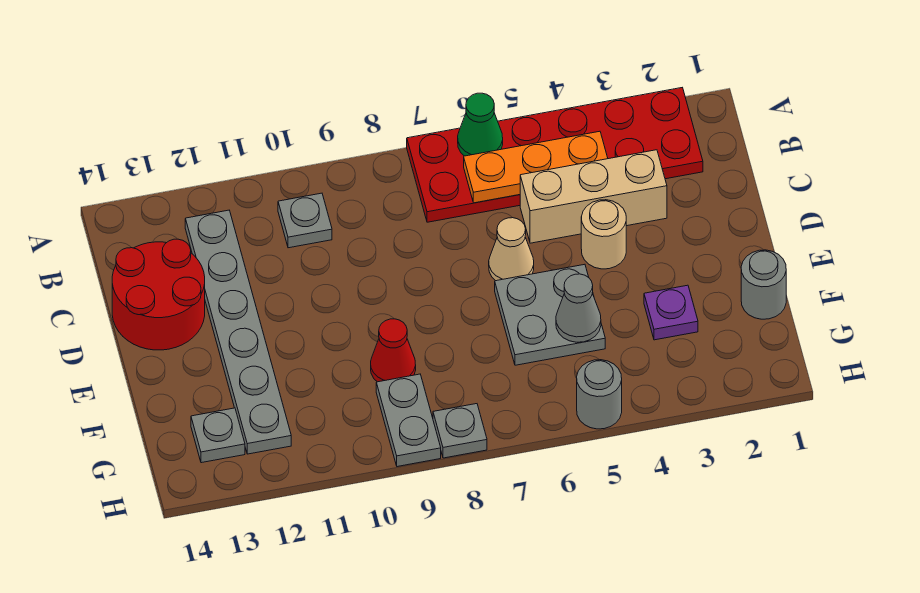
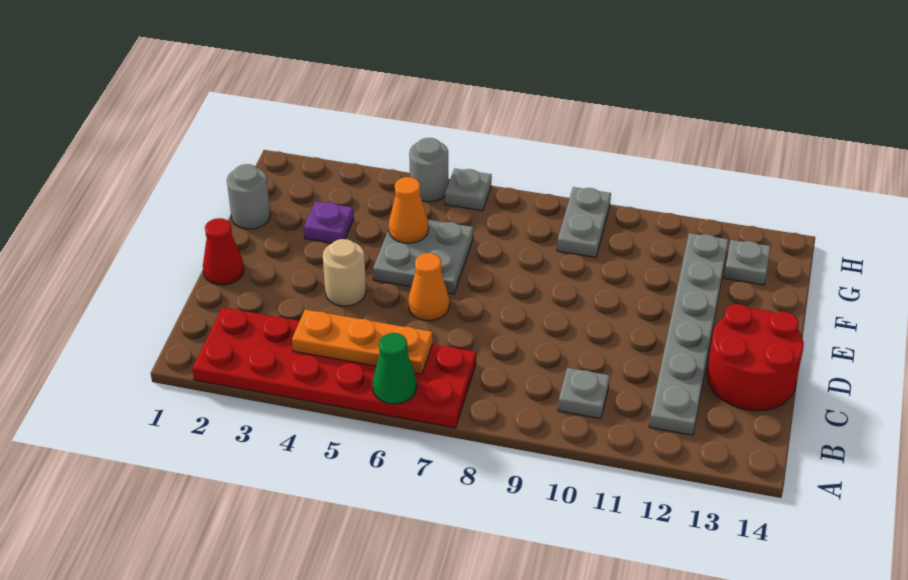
tan brick C3:C5 level 1 -> none
tan cone D6 level 1 -> orange cone D6 level 1
grey cone F5 level 2 -> orange cone F5 level 2
red cone F9 level 1 -> red cone D1 level 1
grey plate H8 level 1 -> grey plate H6 level 1

